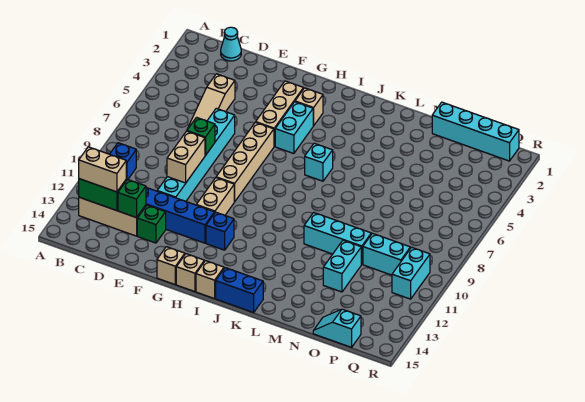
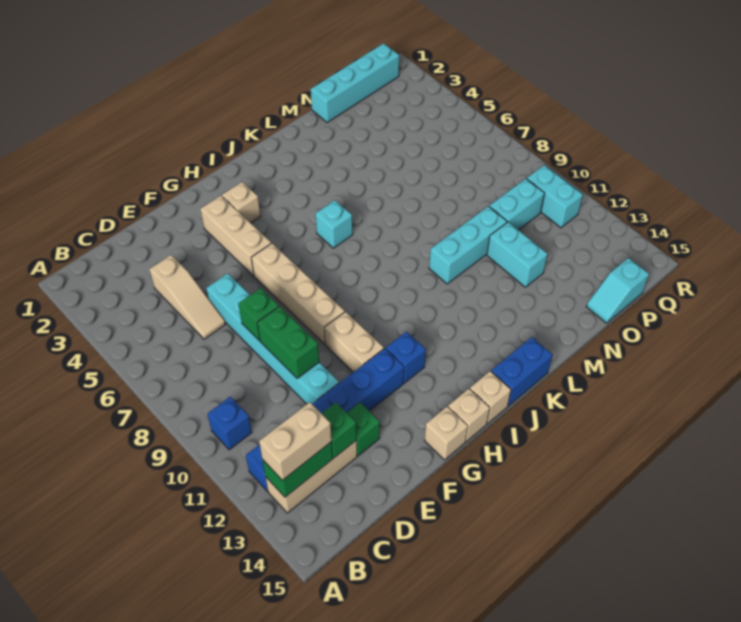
cyan cone C1 level 1 -> none
tan brick E9:E10 level 2 -> green brick E9:E10 level 2
cyan brick H4:H5 level 1 -> none

